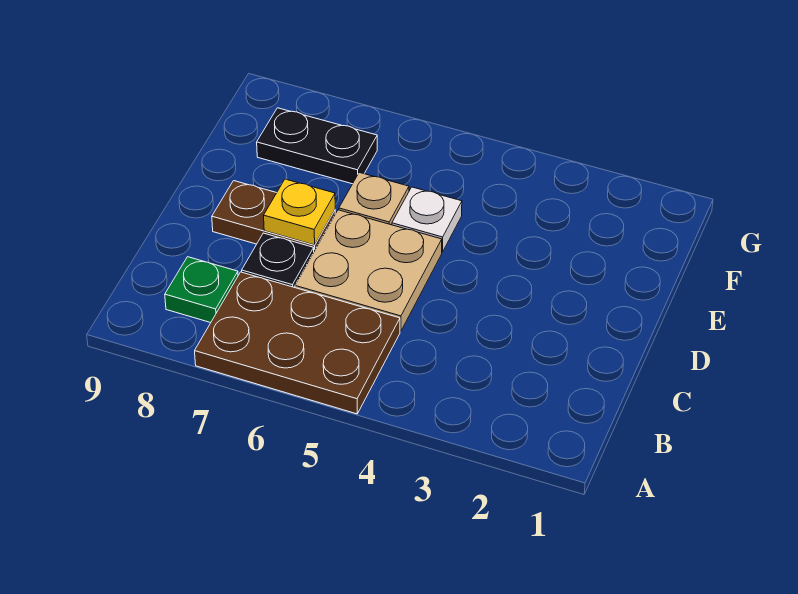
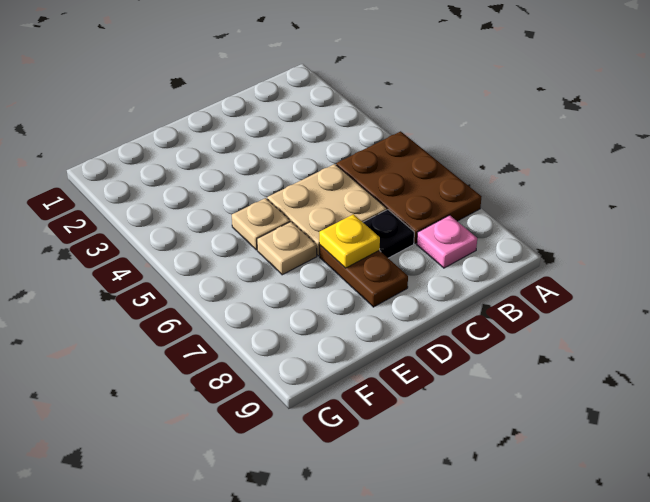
green plate B8 level 1 -> pink plate B8 level 1
white plate E5 level 1 -> tan plate E5 level 1
black plate F7:F8 level 1 -> none

